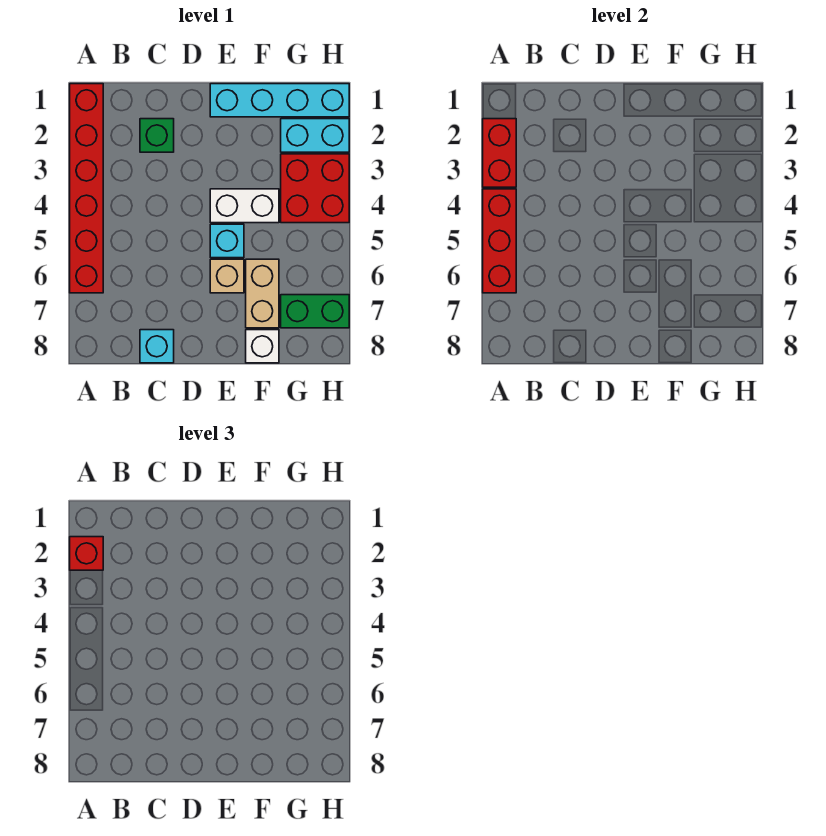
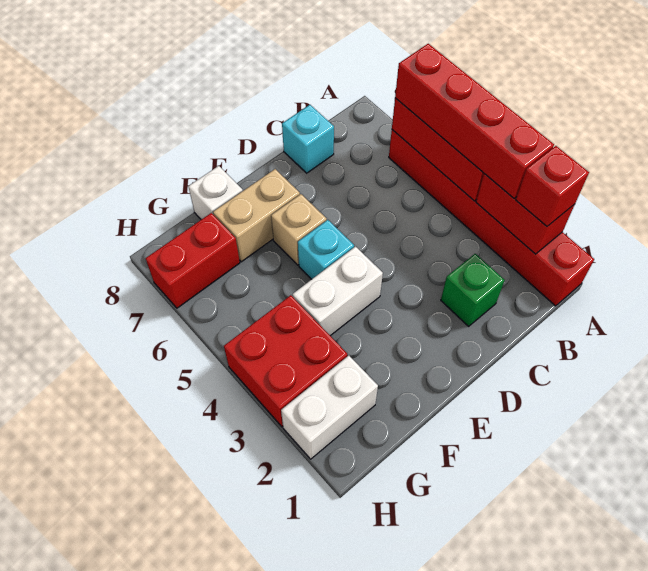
none -> red brick A3:A6 level 3
cyan brick E1:H1 level 1 -> none
tan brick F6:F7 level 1 -> tan brick E7:F7 level 1
cyan brick G2:H2 level 1 -> white brick G2:H2 level 1
green brick G7:H7 level 1 -> red brick G7:H7 level 1

